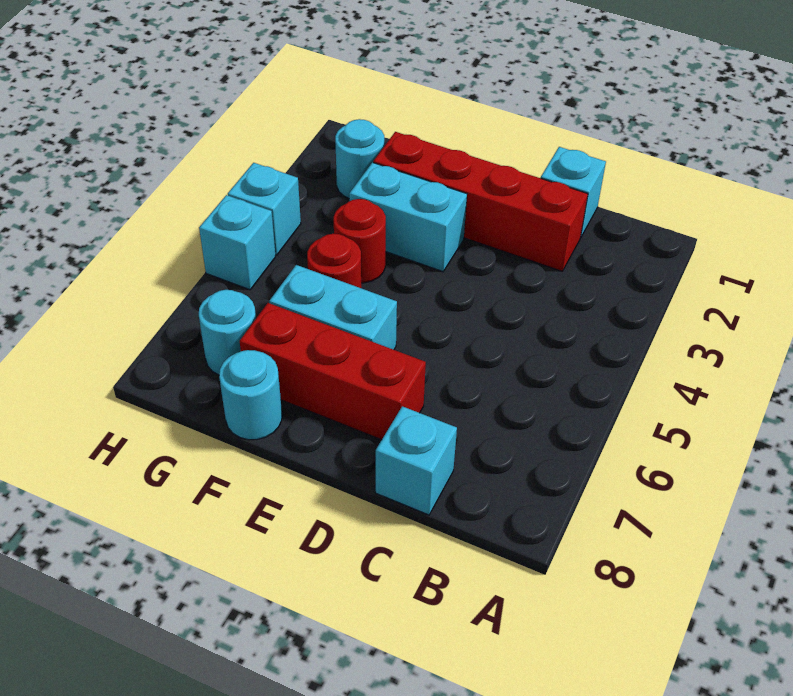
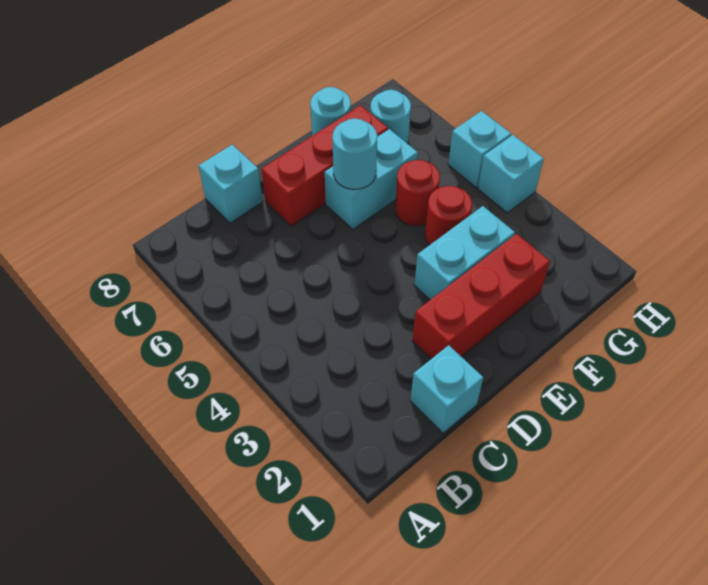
red brick C2:F2 level 1 -> red brick D2:F2 level 1
cyan round brick G2 level 1 -> cyan round brick E6 level 2

